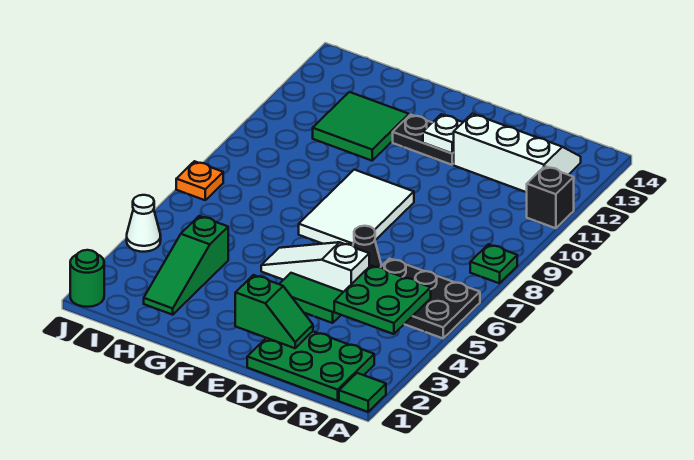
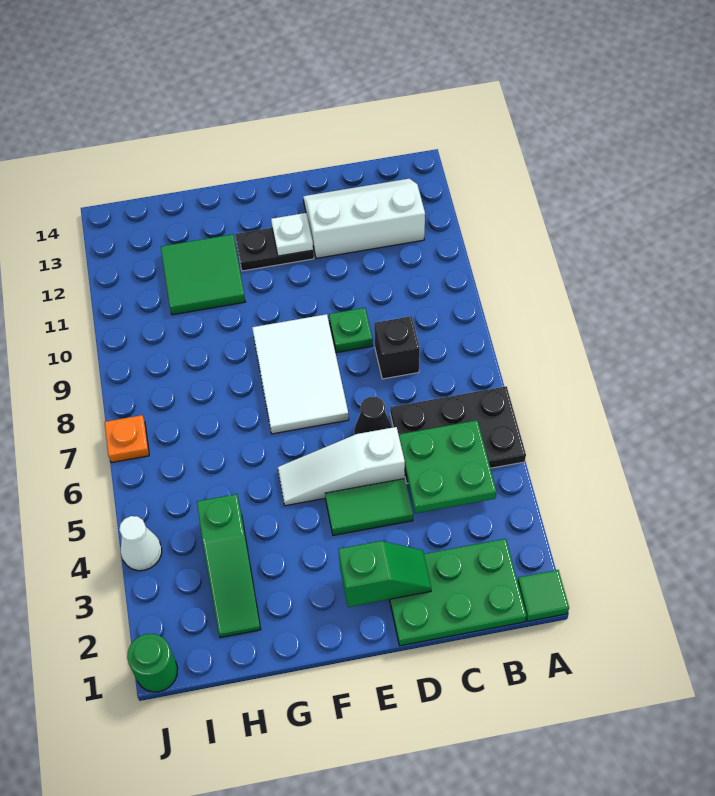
green plate A8 level 1 -> green plate D9 level 1
black brick A11 level 1 -> black brick C8 level 1

